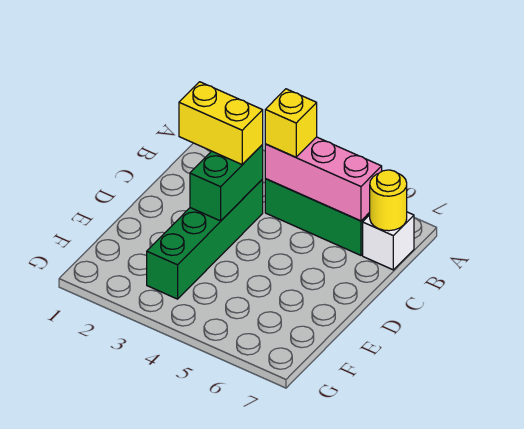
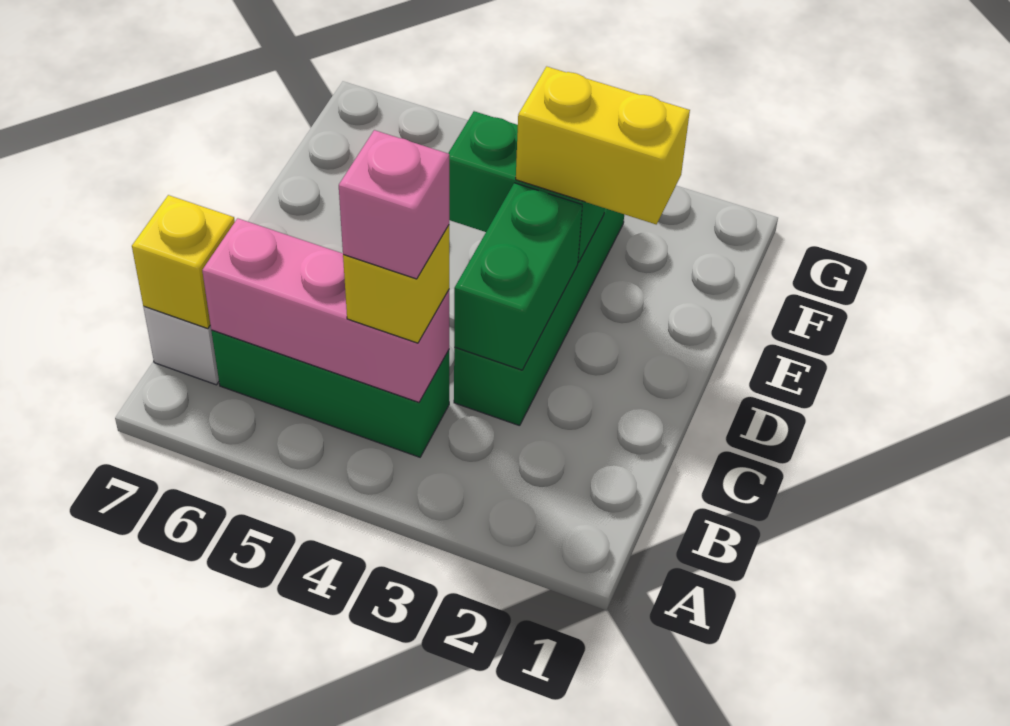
none -> pink brick B4 level 4
yellow round brick B7 level 2 -> yellow brick B7 level 2
yellow brick C2:C3 level 3 -> yellow brick E2:E3 level 3
none -> green brick E3:E4 level 2

